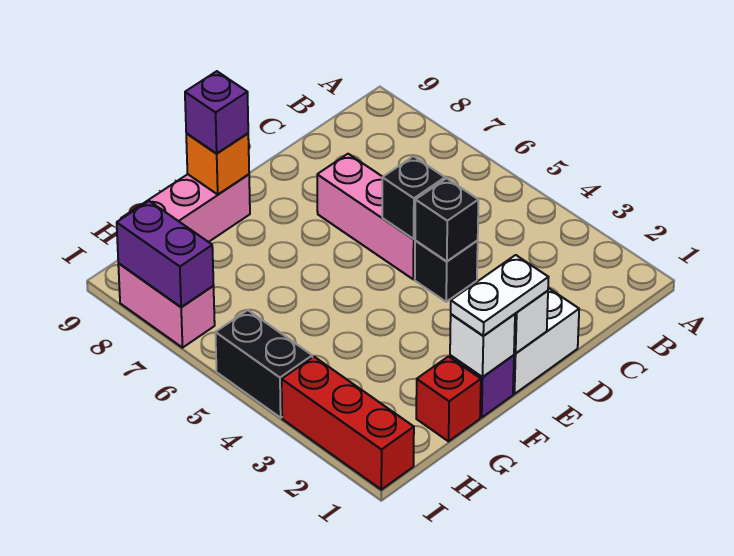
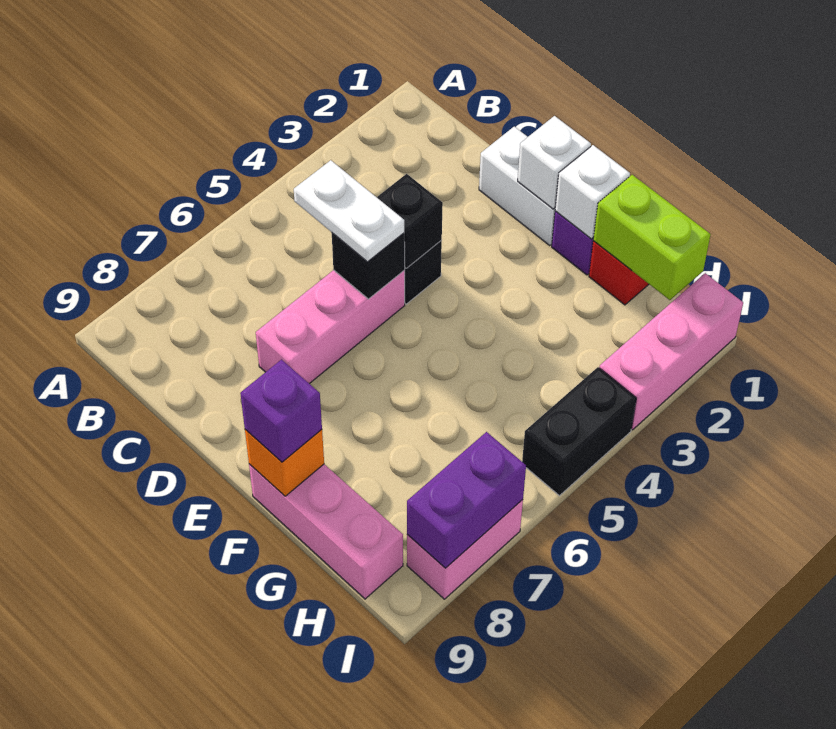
white plate E1:F1 level 3 -> white plate C5:D5 level 3
none -> lime brick G1:H1 level 2
red brick I1:I3 level 1 -> pink brick I1:I3 level 1

